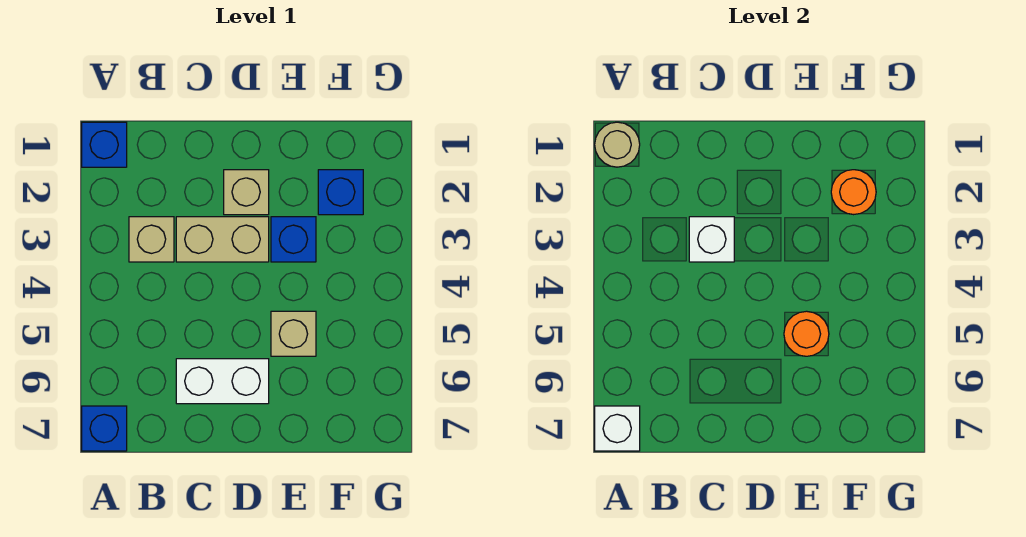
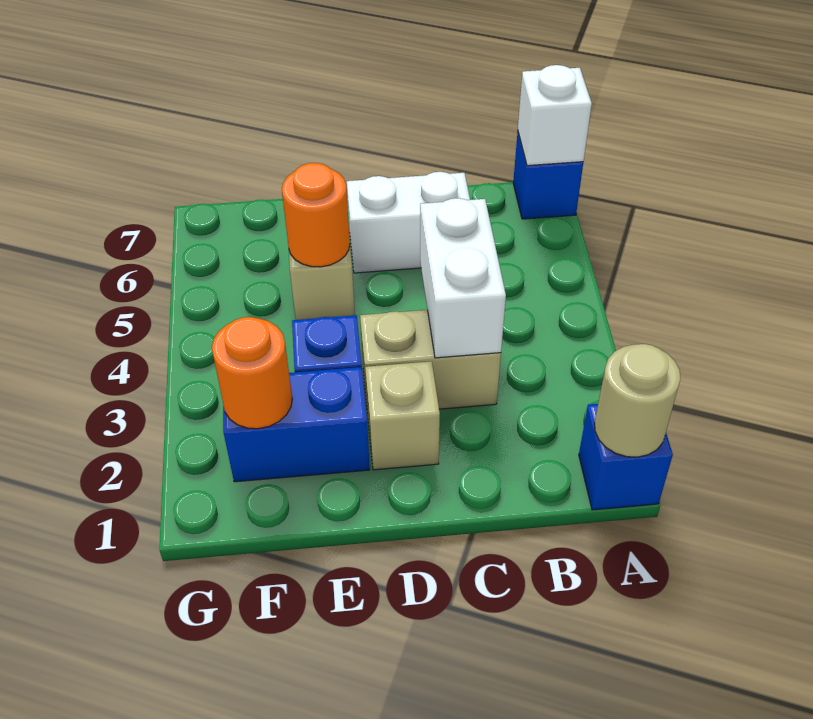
tan brick B3 level 1 -> none
white brick C3 level 2 -> white brick C3:C4 level 2
blue brick F2 level 1 -> blue brick E2:F2 level 1

